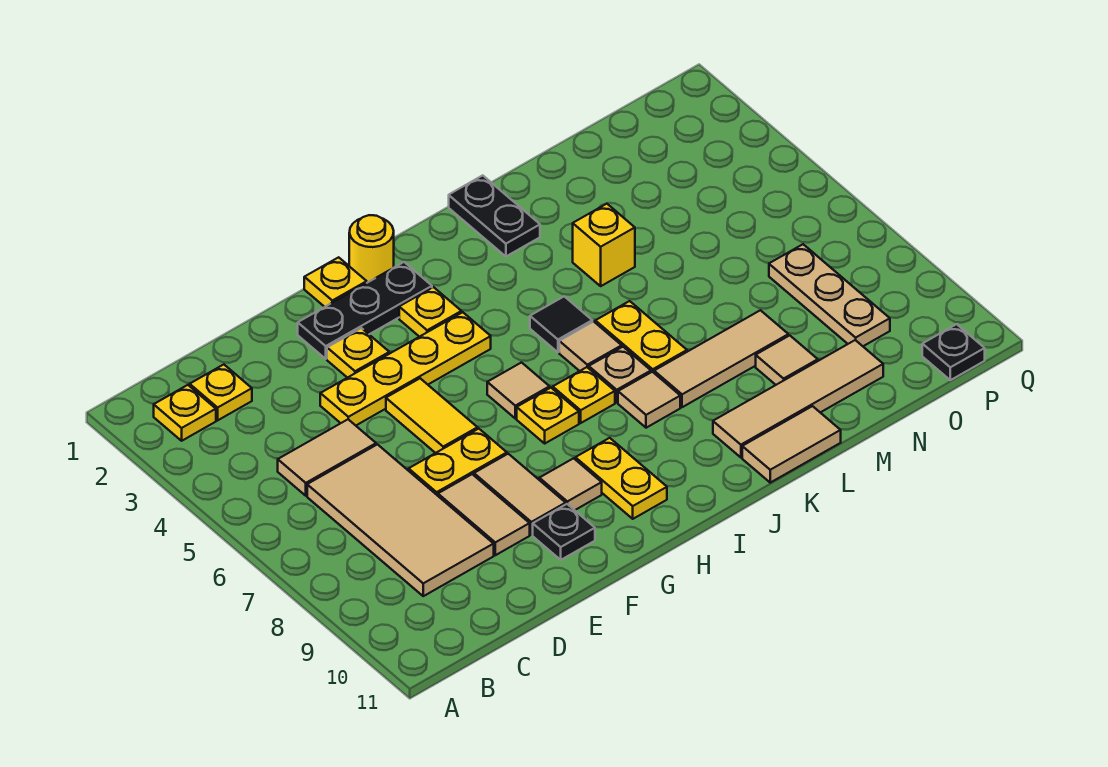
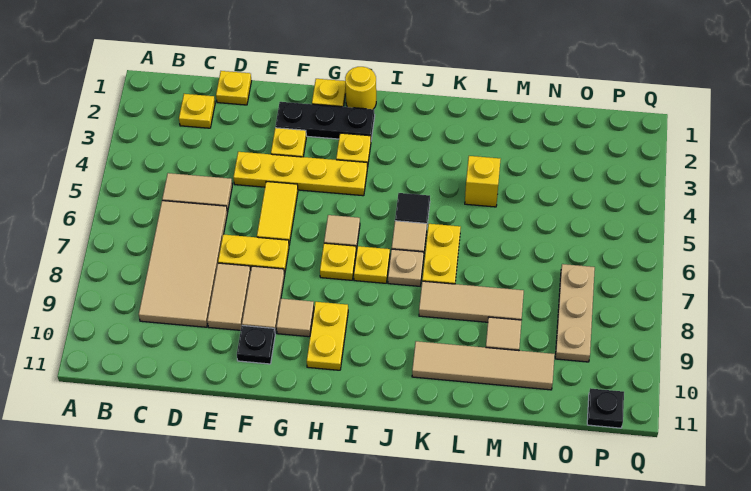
yellow plate B2 level 1 -> yellow plate D1 level 1
tan tile J8 level 1 -> none
black plate K1:K2 level 1 -> none
tan tile K11:L11 level 1 -> none

